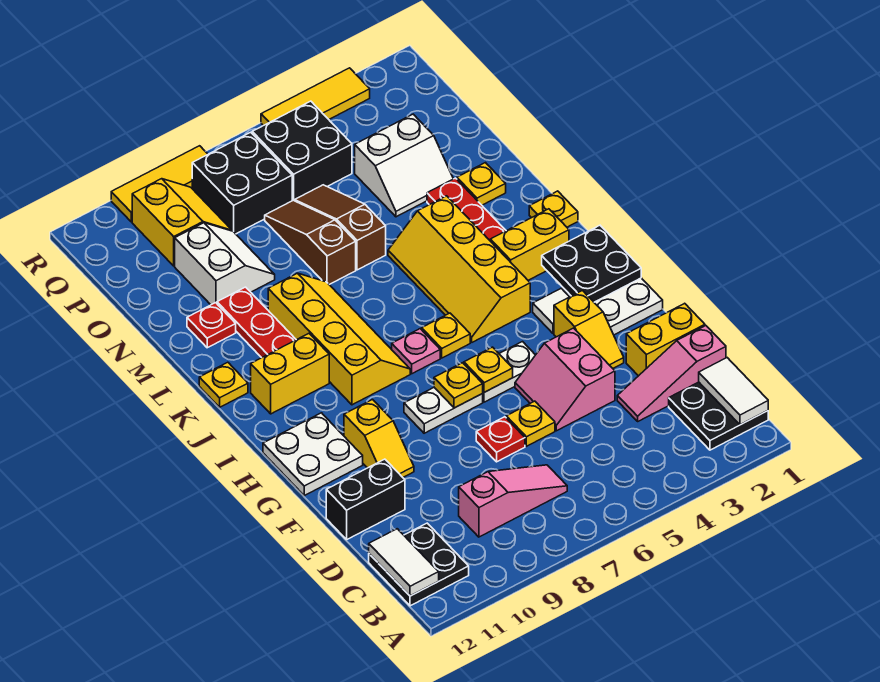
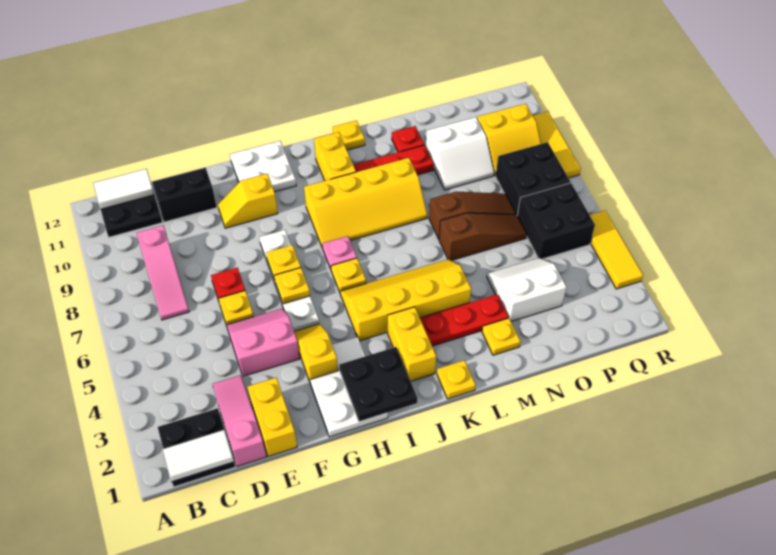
black brick E11:E12 level 1 -> black brick D11:E11 level 1
yellow slope F3:G3 level 1 top G -> yellow slope G3:G4 level 1 top 3
white slope N3:O4 level 1 top O -> white slope N3:O4 level 1 top 3

